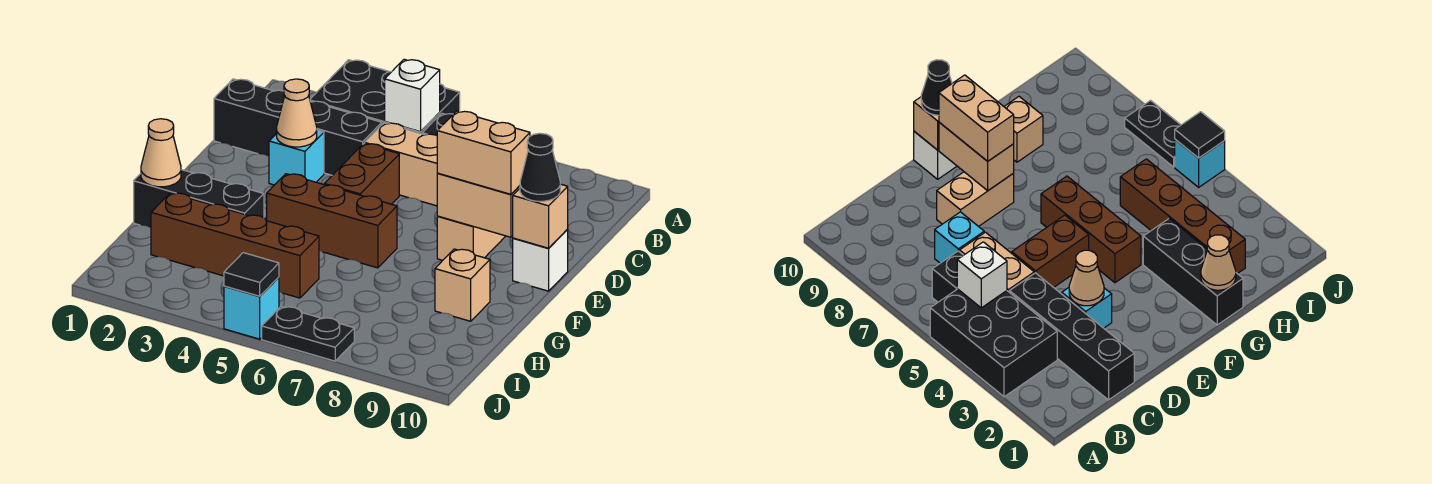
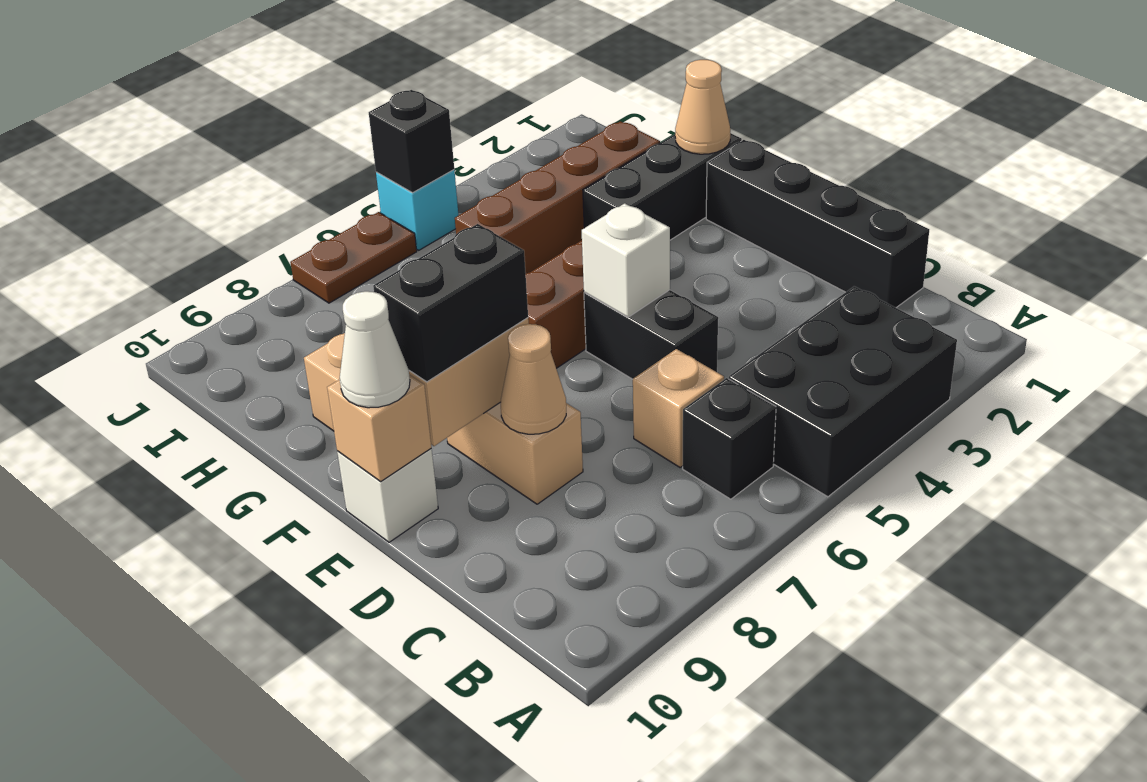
white brick B5 level 2 -> white brick E5 level 2
black brick C1:C4 level 1 -> black brick C1:F1 level 1
tan brick C5:C6 level 1 -> tan brick C6 level 1
cyan brick C7 level 1 -> none
cyan brick D3 level 1 -> none
tan cone D3 level 2 -> tan cone D8 level 2
brown brick D5:E5 level 1 -> black brick D5:E5 level 1
tan brick E8:E9 level 3 -> black brick E8:E9 level 3
black cone E10 level 3 -> white cone E10 level 3
black tile J5 level 2 -> black brick J5 level 2
black plate J6:J7 level 1 -> brown plate J6:J7 level 1

